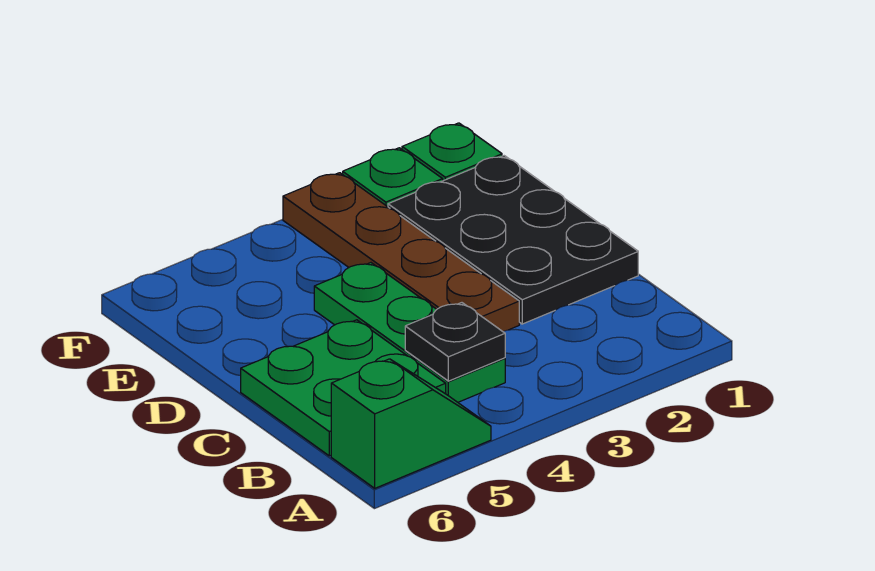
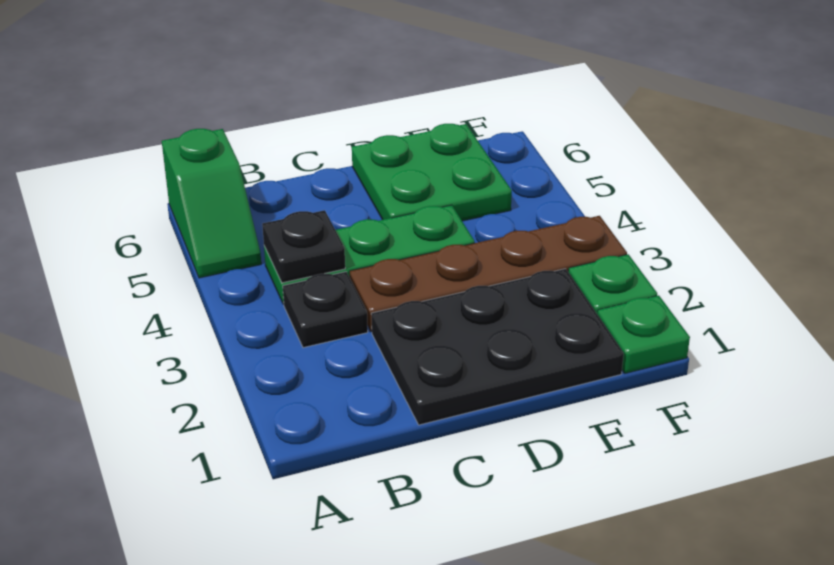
none -> black plate B3 level 1
green plate B5:C6 level 1 -> green plate D5:E6 level 1

